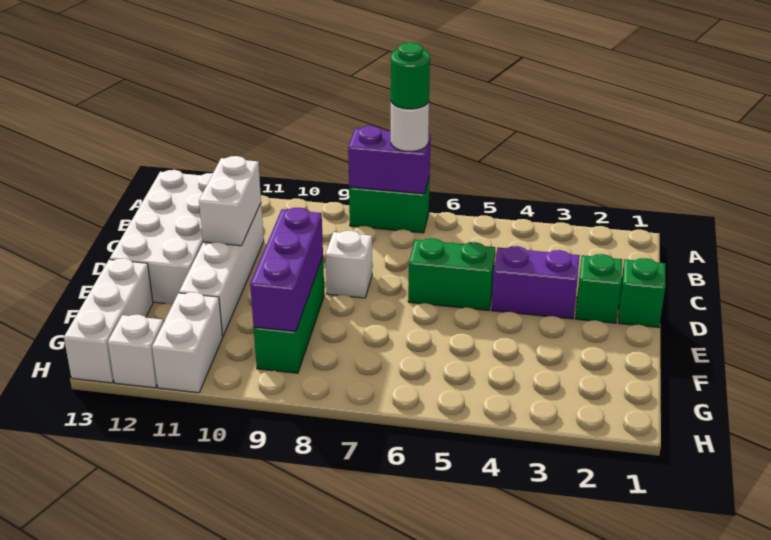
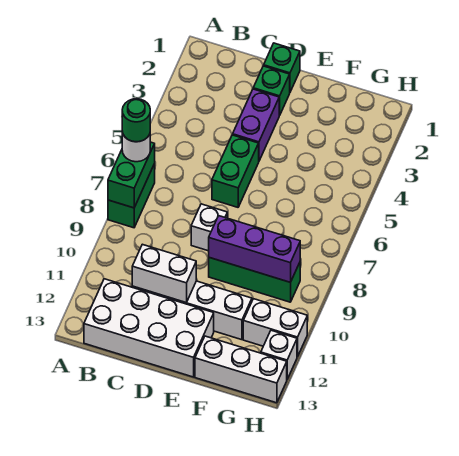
purple brick A7:A8 level 2 -> green brick A7:A8 level 2

